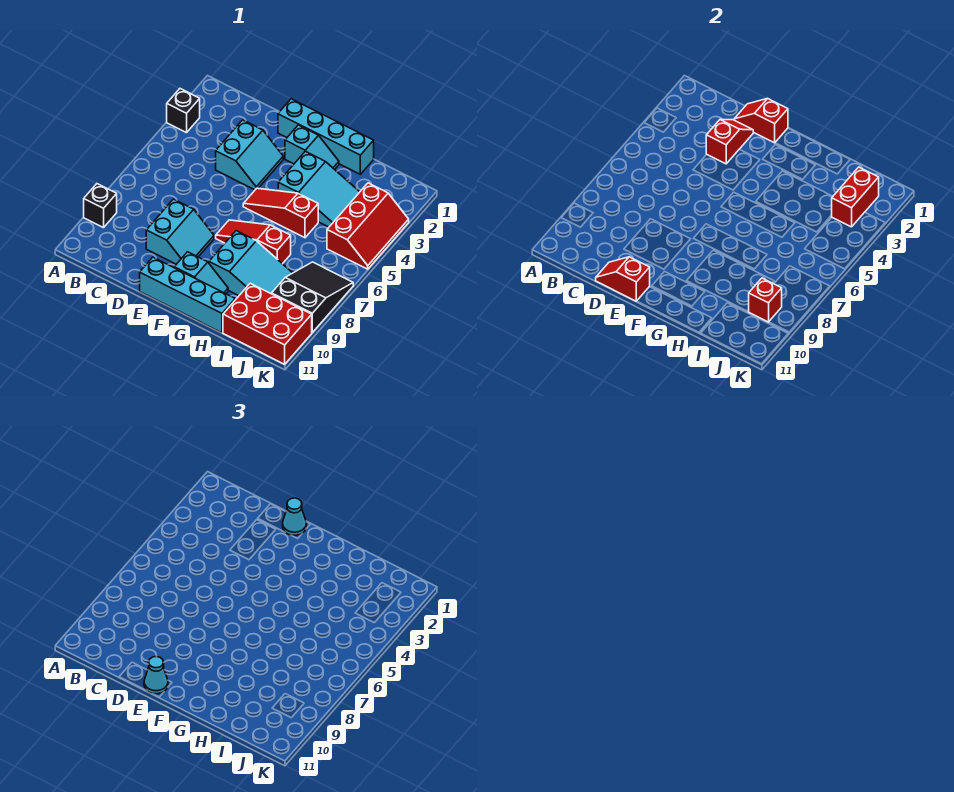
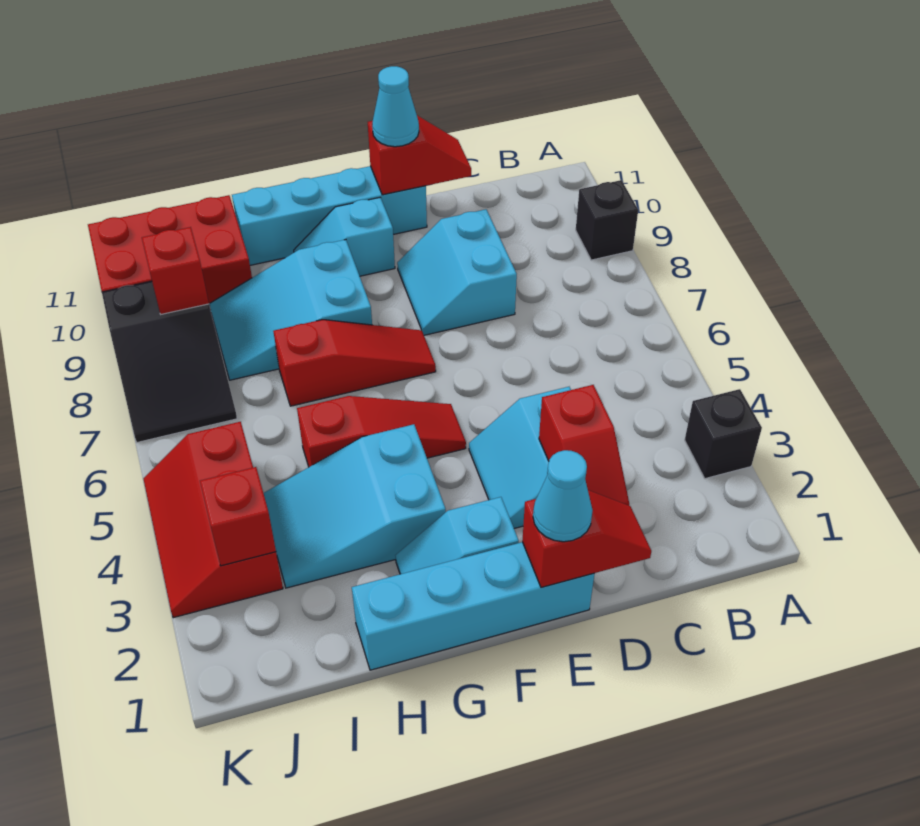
red brick J2:J3 level 2 -> red brick J3 level 2

